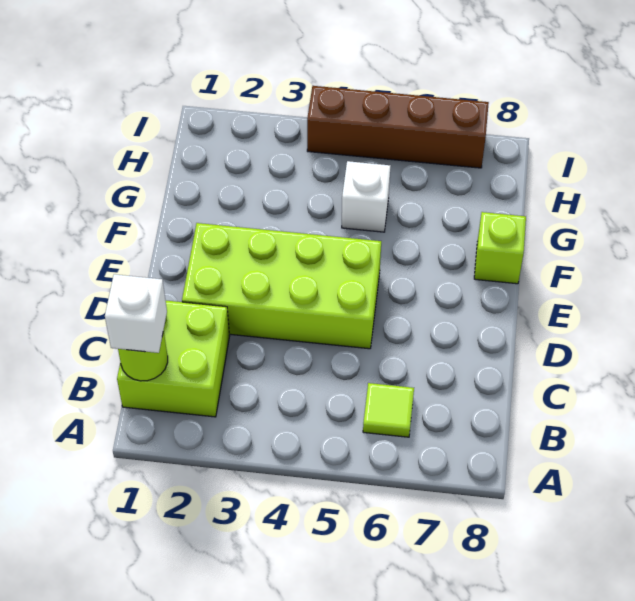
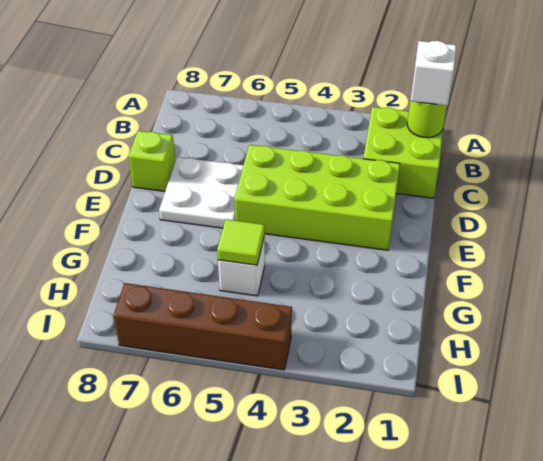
lime tile B6 level 1 -> lime tile G5 level 2
none -> white plate D6:E7 level 1
lime brick F8 level 1 -> lime brick D8 level 1

